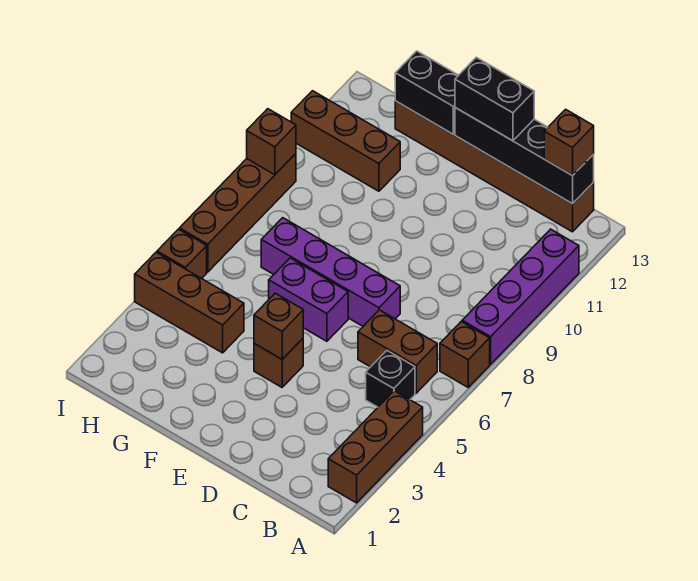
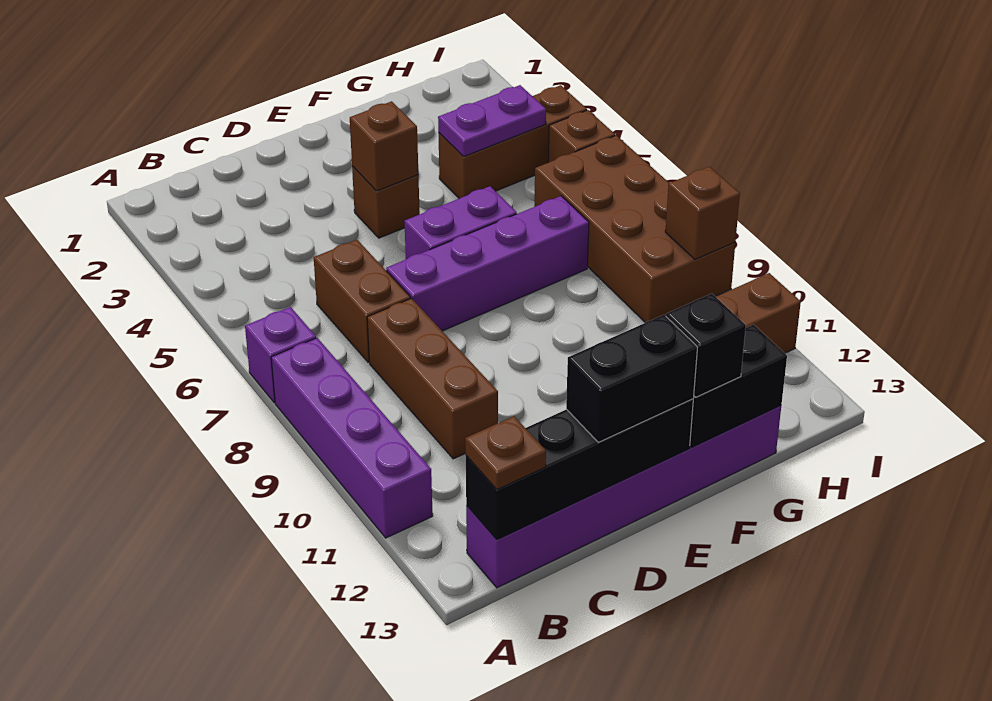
brown brick A2:A4 level 1 -> brown brick C8:C10 level 1
brown brick A7 level 1 -> purple brick A7 level 1
black brick B5 level 1 -> black brick F13 level 3
brown brick B6:C6 level 1 -> brown brick C6:C7 level 1
brown brick B13:G13 level 1 -> purple brick B13:G13 level 1
brown brick B13 level 3 -> brown plate B13 level 3
none -> purple plate G4:H4 level 2
brown brick I6:I9 level 1 -> brown brick H6:I9 level 1

